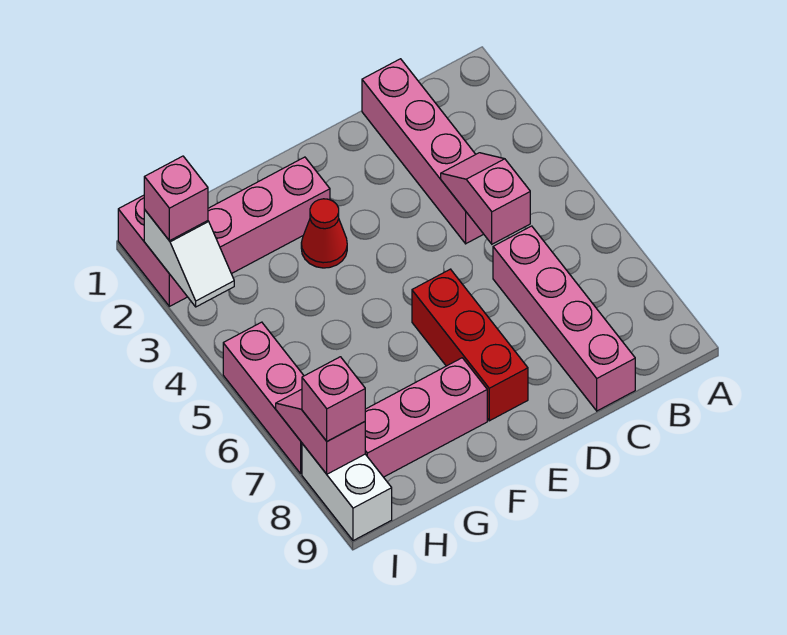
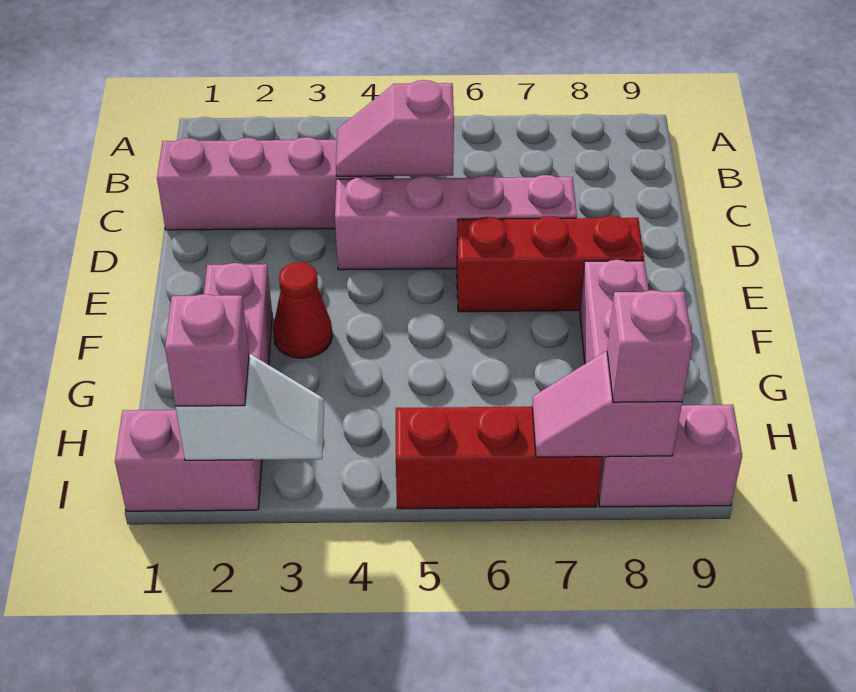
pink brick C6:C9 level 1 -> pink brick D4:D7 level 1
pink brick I5:I7 level 1 -> red brick I5:I7 level 1
white brick I8:I9 level 1 -> pink brick I8:I9 level 1

